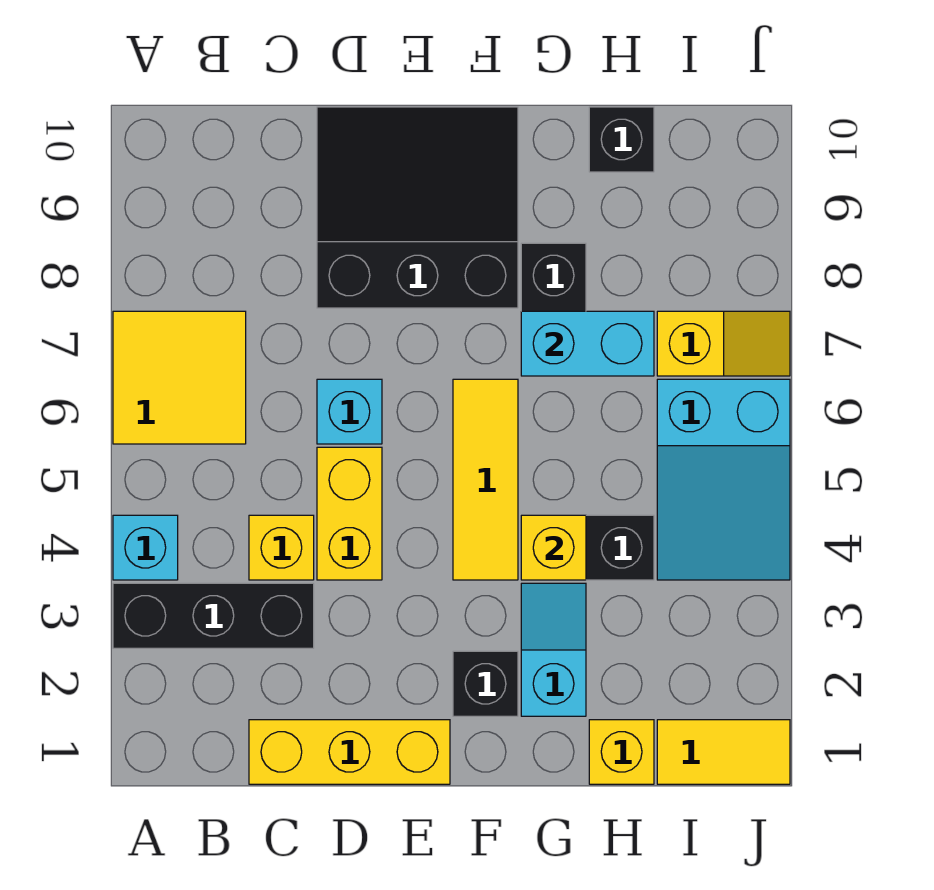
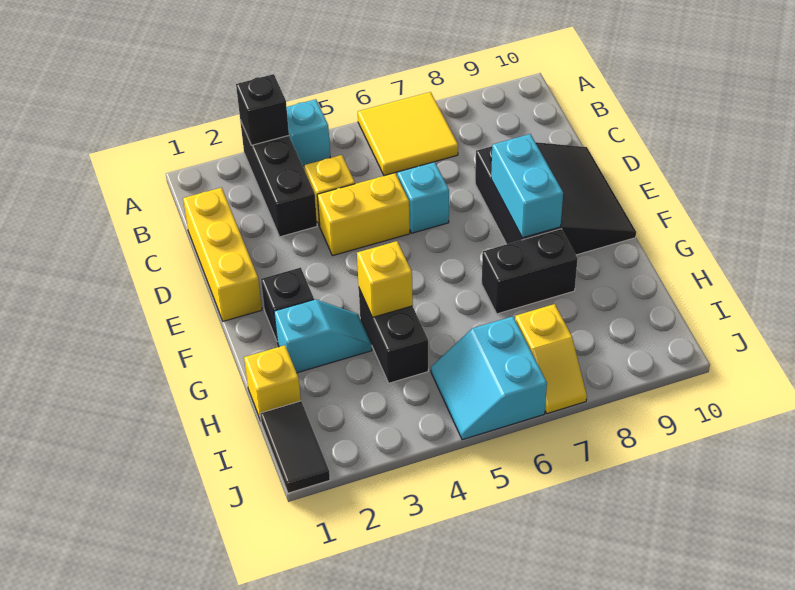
yellow tile F4:F6 level 1 -> none
cyan brick G7:H7 level 2 -> cyan brick E8:F8 level 2
black brick H10 level 1 -> black brick A3 level 2
yellow tile I1:J1 level 1 -> black tile I1:J1 level 1
cyan slope I4:J6 level 1 top 6 -> cyan slope I5:J6 level 1 top 6

